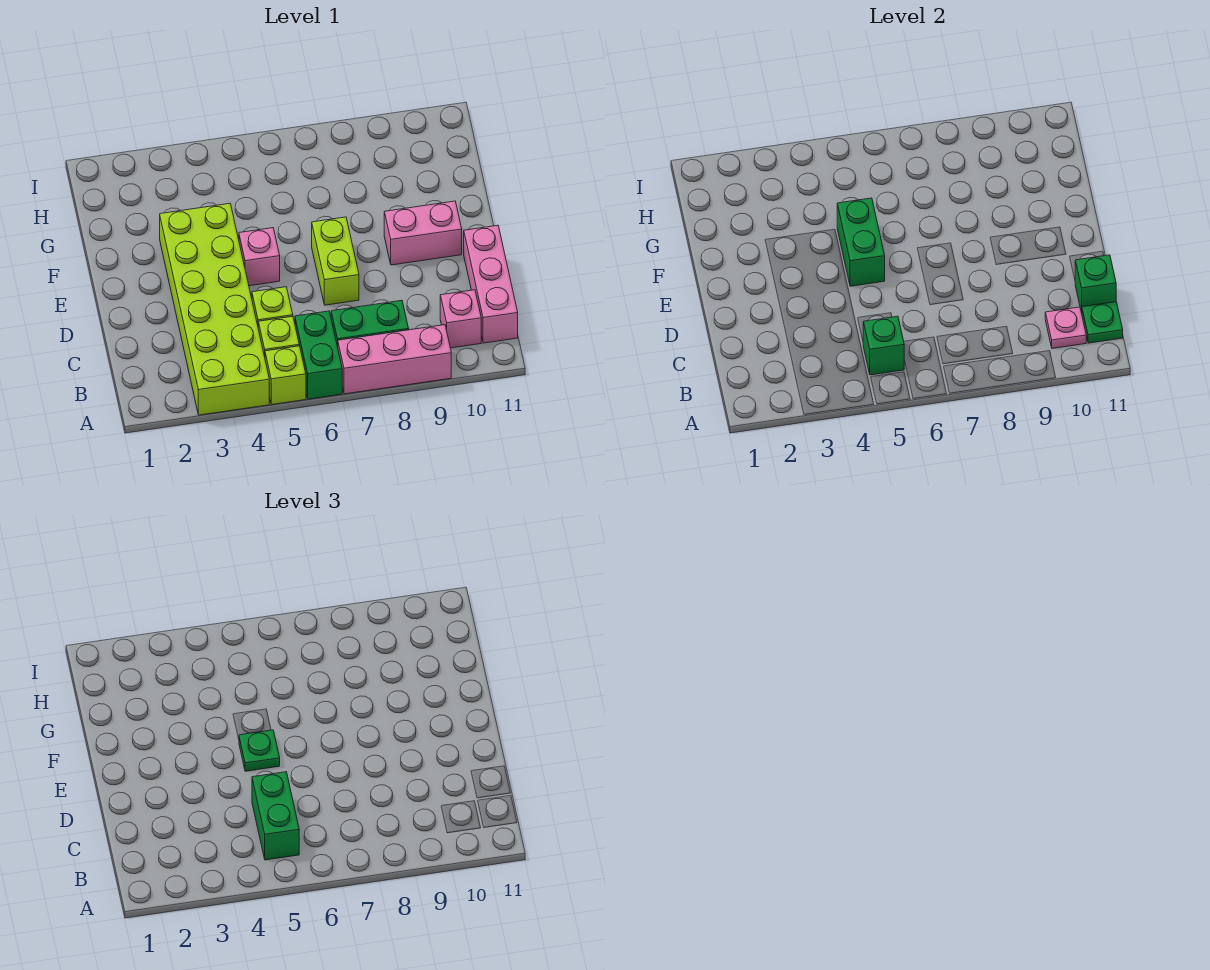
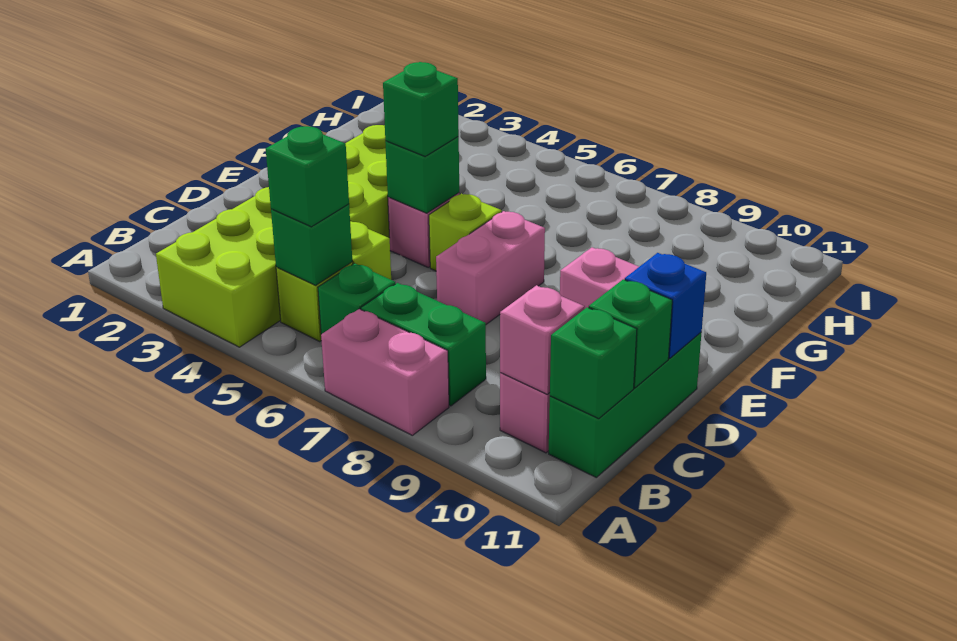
lime brick A5 level 1 -> lime brick E6 level 1
green brick A6:B6 level 1 -> green brick B6 level 1
pink brick A7:A9 level 1 -> pink brick A7:A8 level 1
green brick B5:C5 level 3 -> green brick B5 level 3
pink plate B10 level 2 -> pink brick B10 level 2
pink brick B11:D11 level 1 -> green brick B11:D11 level 1
green plate B11 level 2 -> green brick B11 level 2
lime brick D7:E7 level 1 -> pink brick D7:E7 level 1
none -> blue brick D11 level 2
green brick E5:F5 level 2 -> green brick E5 level 2
green plate E5 level 3 -> green brick E5 level 3

